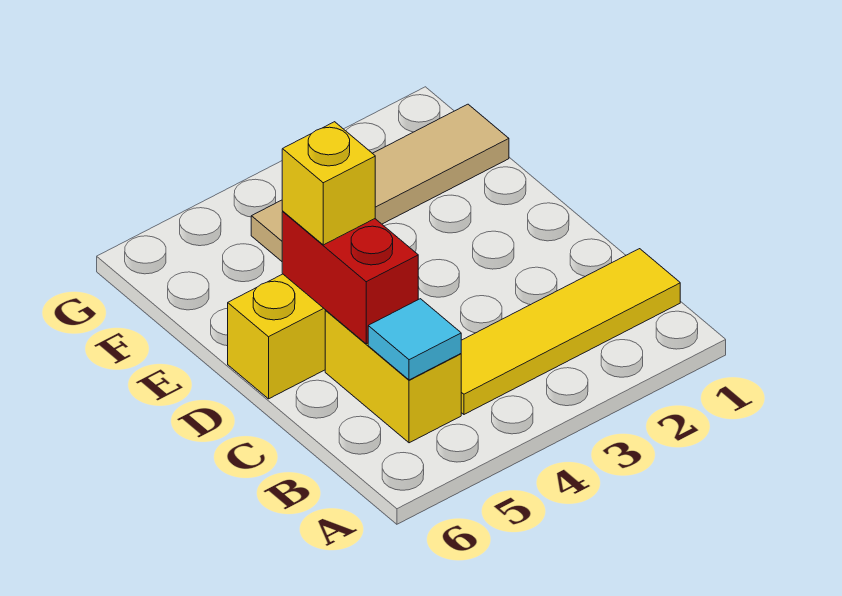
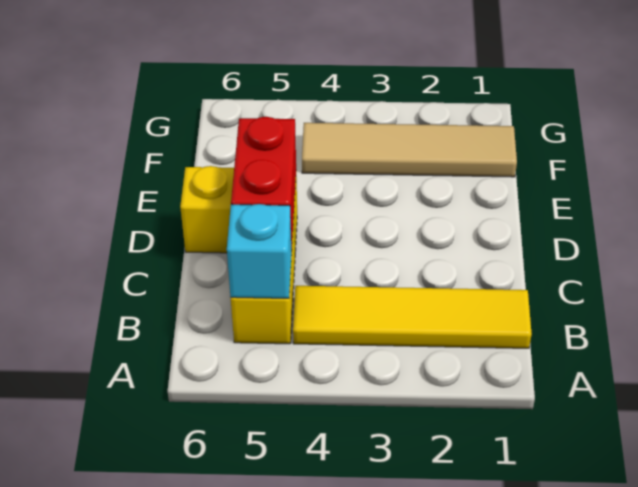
cyan tile B5 level 2 -> cyan brick B5 level 2
yellow brick D5 level 3 -> none

